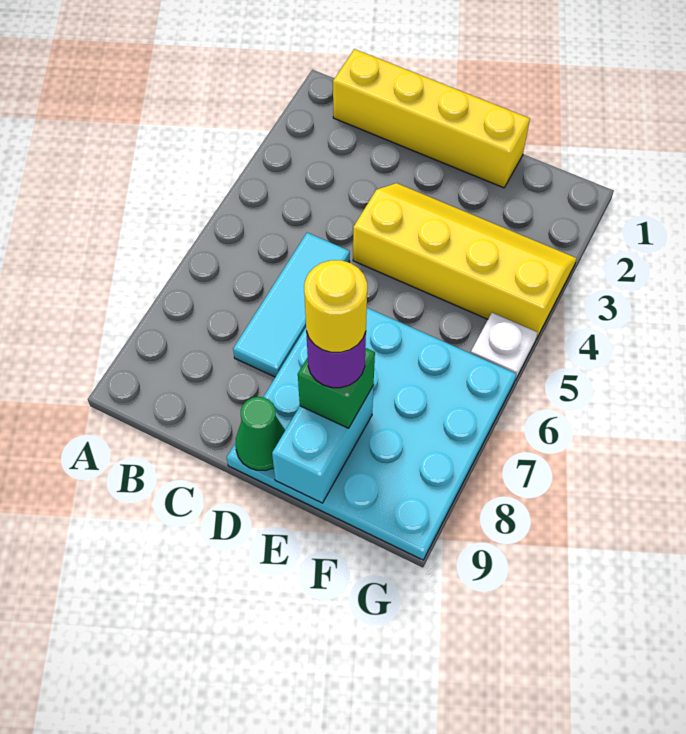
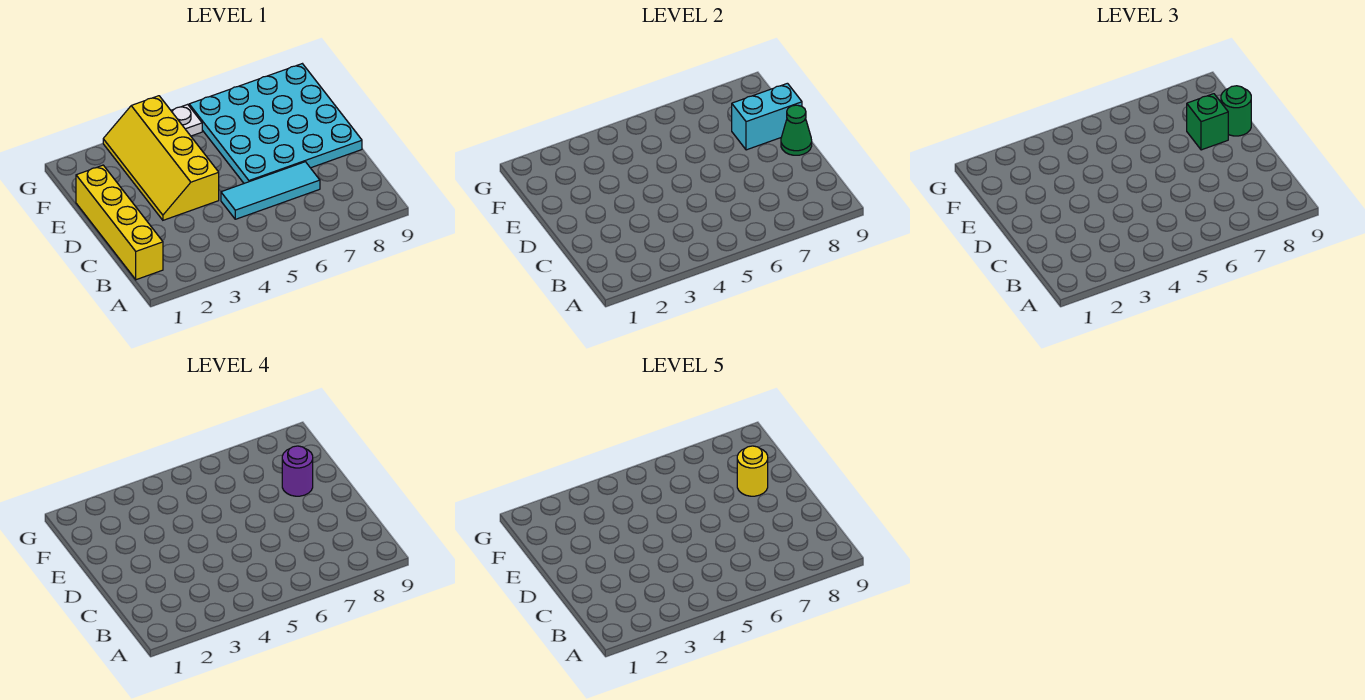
none -> green round brick E9 level 3

